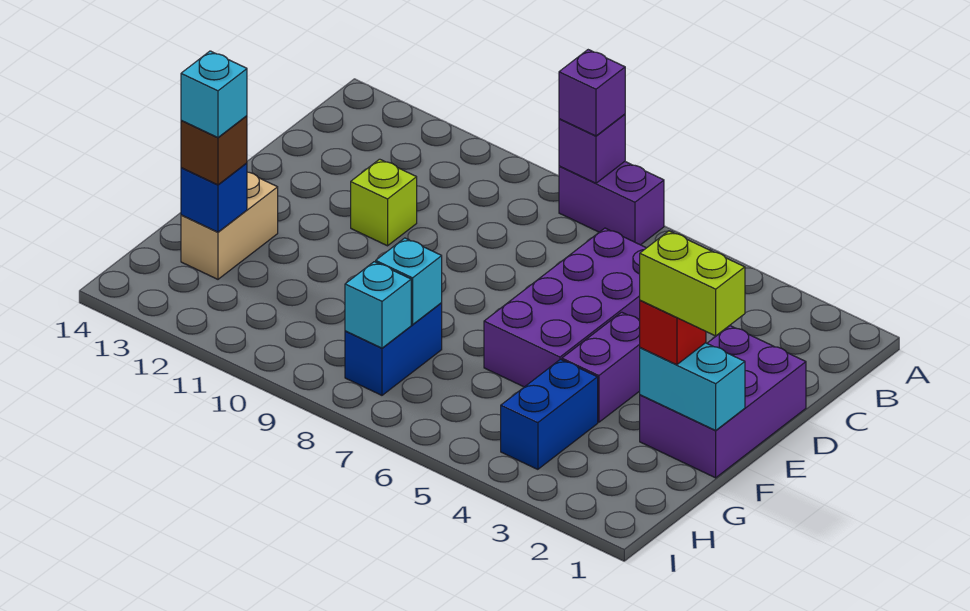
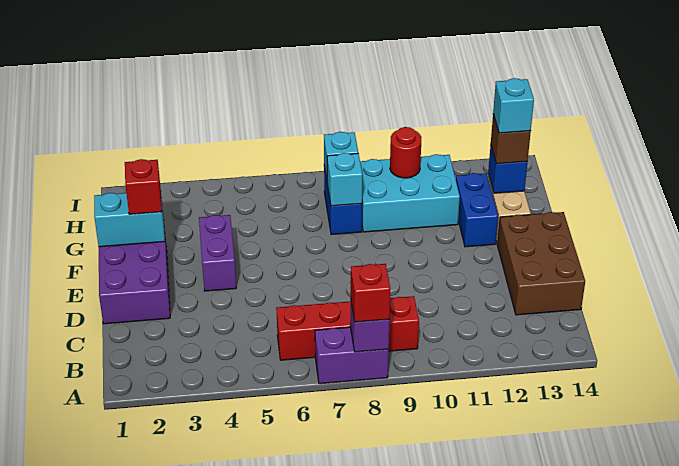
purple brick A8 level 3 -> red brick A8 level 3
none -> red brick B6:B9 level 1
purple brick C5:F6 level 1 -> none
none -> brown brick C13:E14 level 1
lime brick D11 level 1 -> none
lime brick F1:F2 level 4 -> none
blue brick G4:H4 level 1 -> blue brick F12:G12 level 1
none -> cyan brick G9:H11 level 1
none -> red round brick H10 level 2

